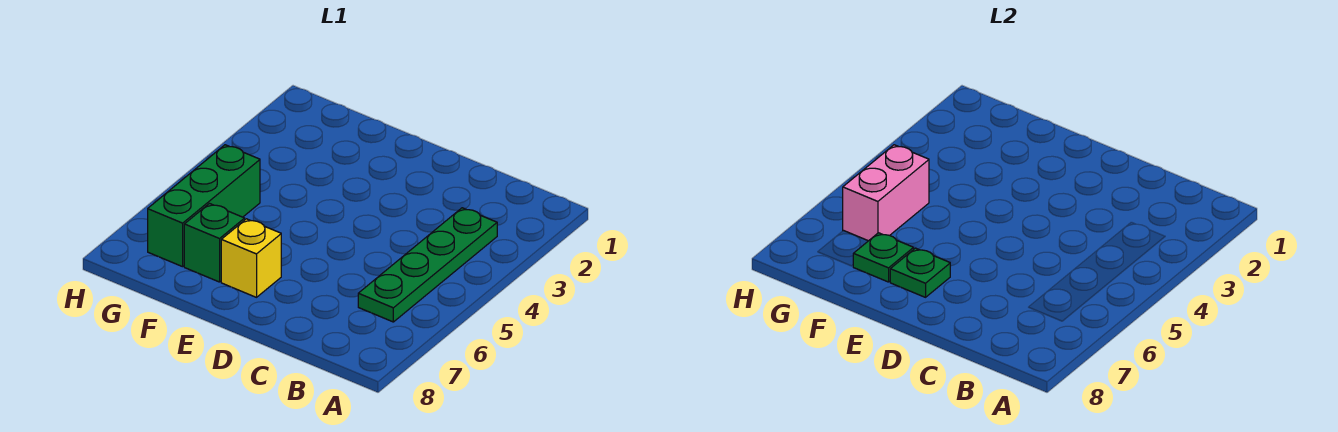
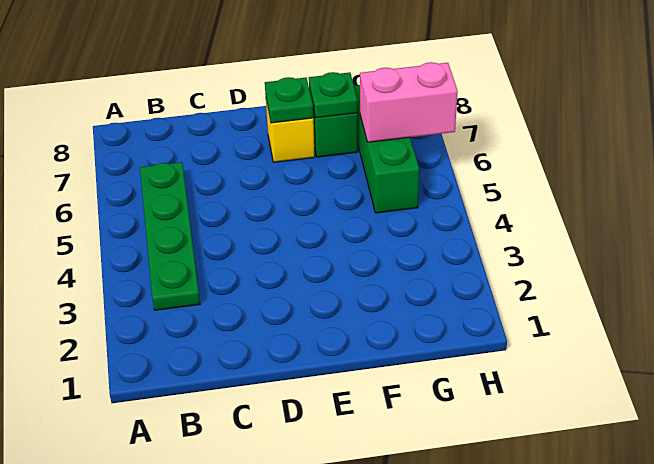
pink brick G5:G6 level 2 -> pink brick G6:H6 level 2

